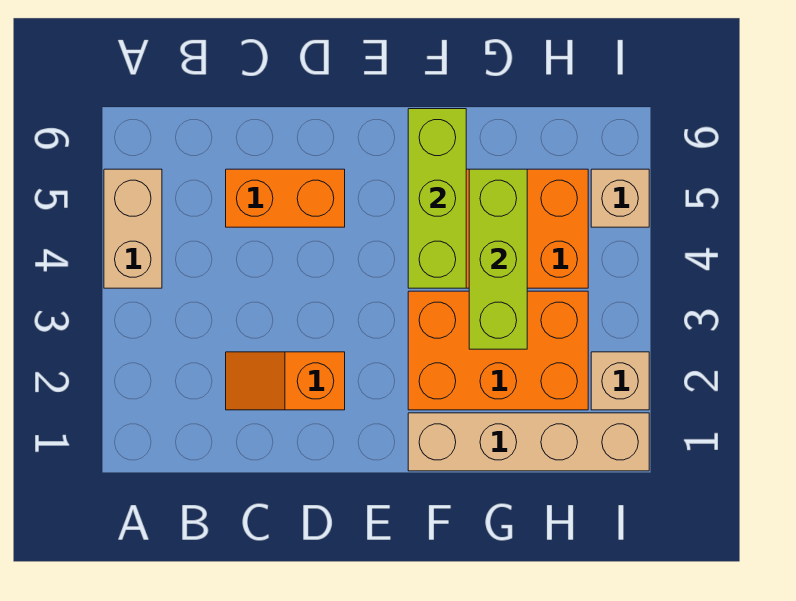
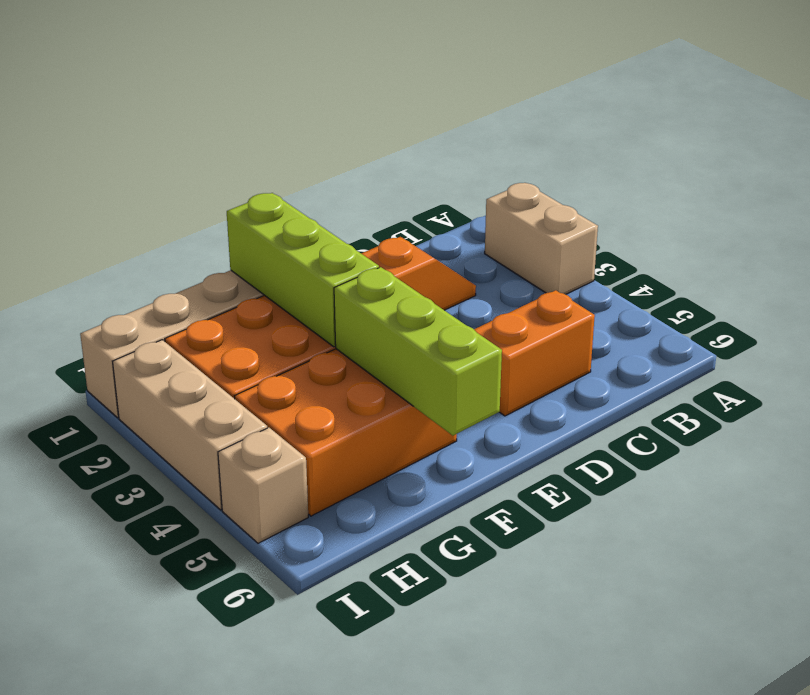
tan brick A4:A5 level 1 -> tan brick A2:A3 level 1
lime brick G3:G5 level 2 -> lime brick F1:F3 level 2
tan brick I2 level 1 -> tan brick I2:I4 level 1

